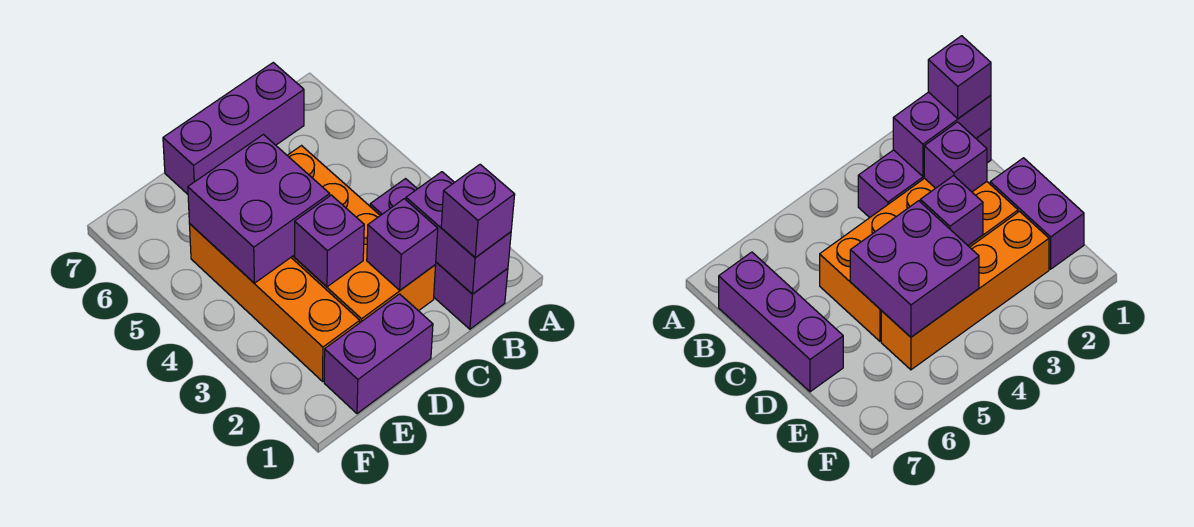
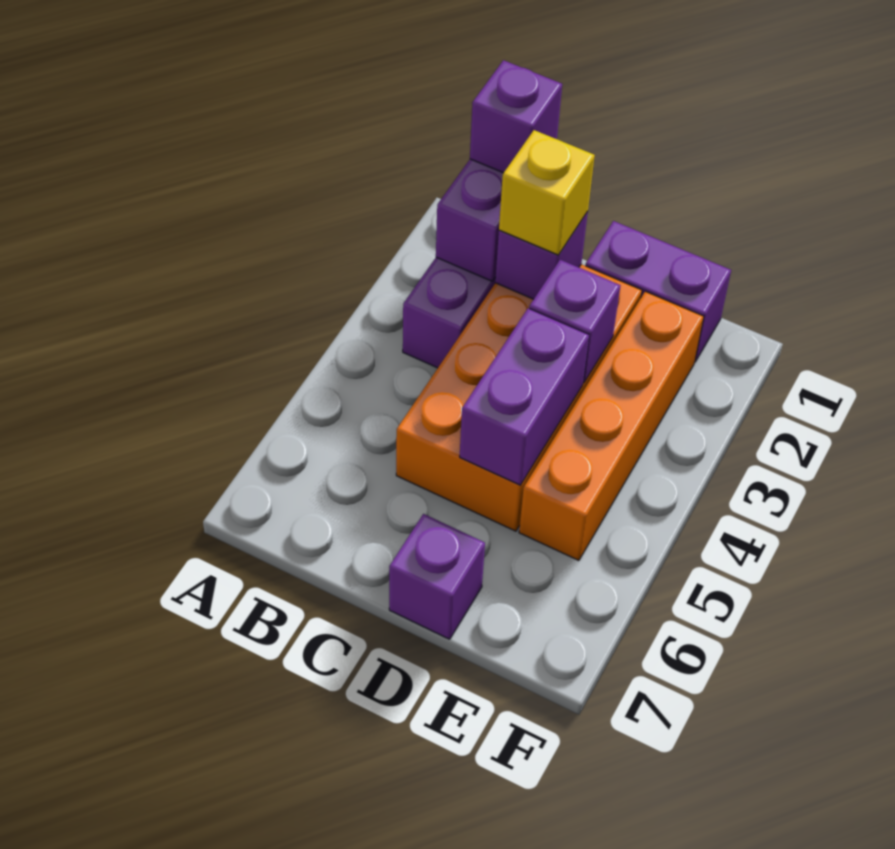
purple brick B7:D7 level 1 -> purple brick D7 level 1
none -> yellow brick C2 level 3
purple brick D4:E5 level 2 -> purple brick D4:D5 level 2

